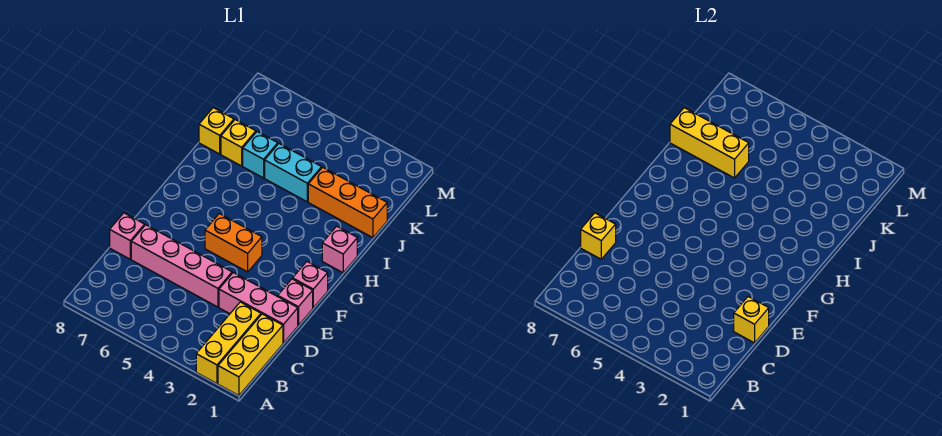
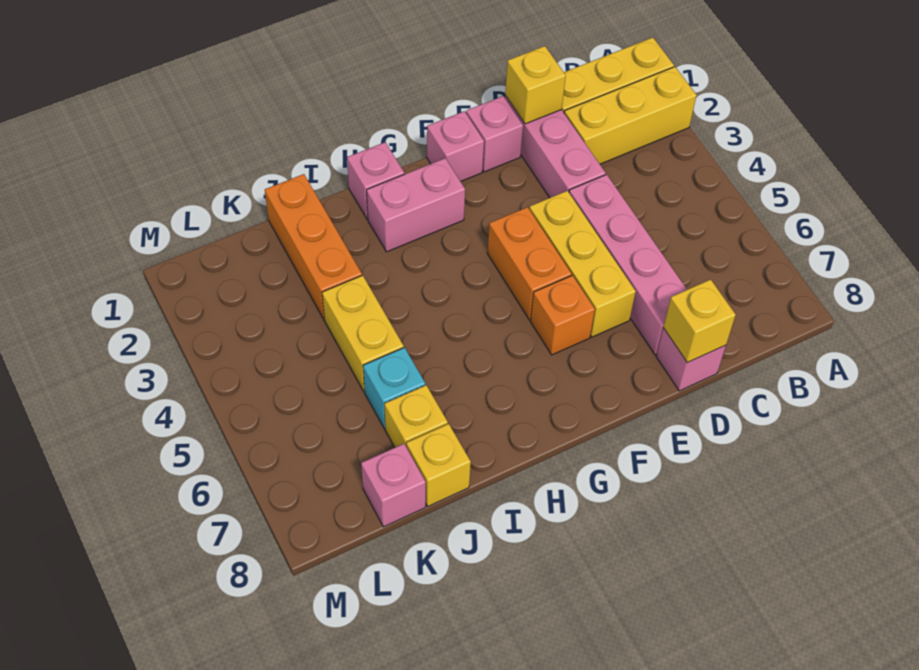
none -> orange brick F6 level 1
none -> pink brick G2:H2 level 1
cyan brick J4:J5 level 1 -> yellow brick J4:J5 level 1
yellow brick J6:J8 level 2 -> yellow brick E4:E6 level 1
none -> pink brick K8 level 1

